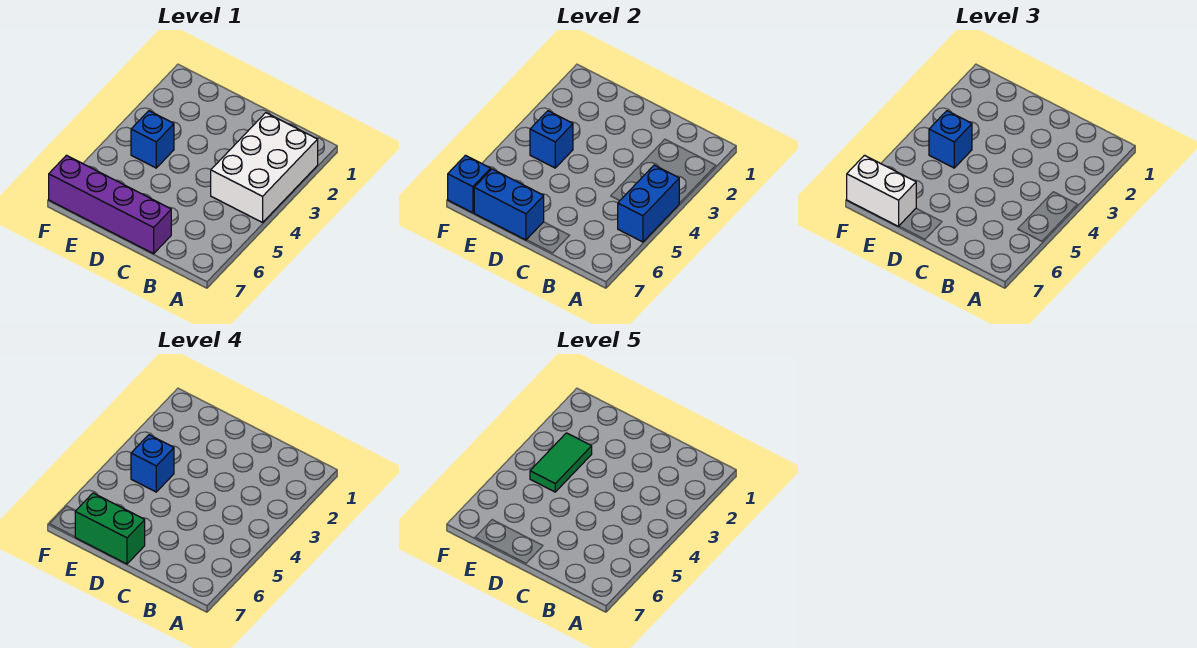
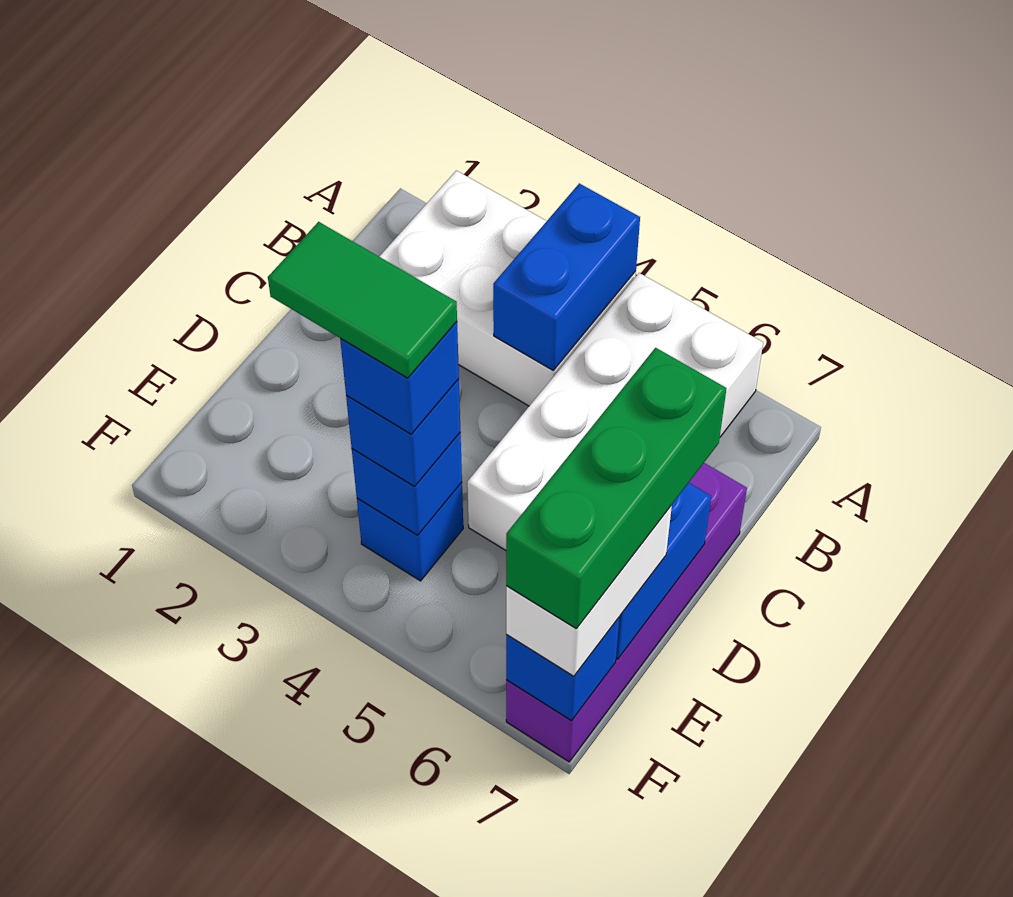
blue brick A4:A5 level 2 -> blue brick A4:B4 level 2
none -> white brick A5:D6 level 1
green brick D7:E7 level 4 -> green brick D7:F7 level 4

